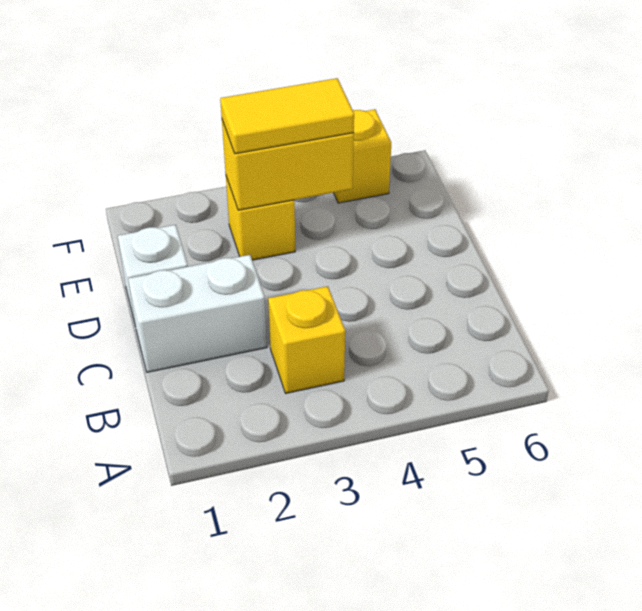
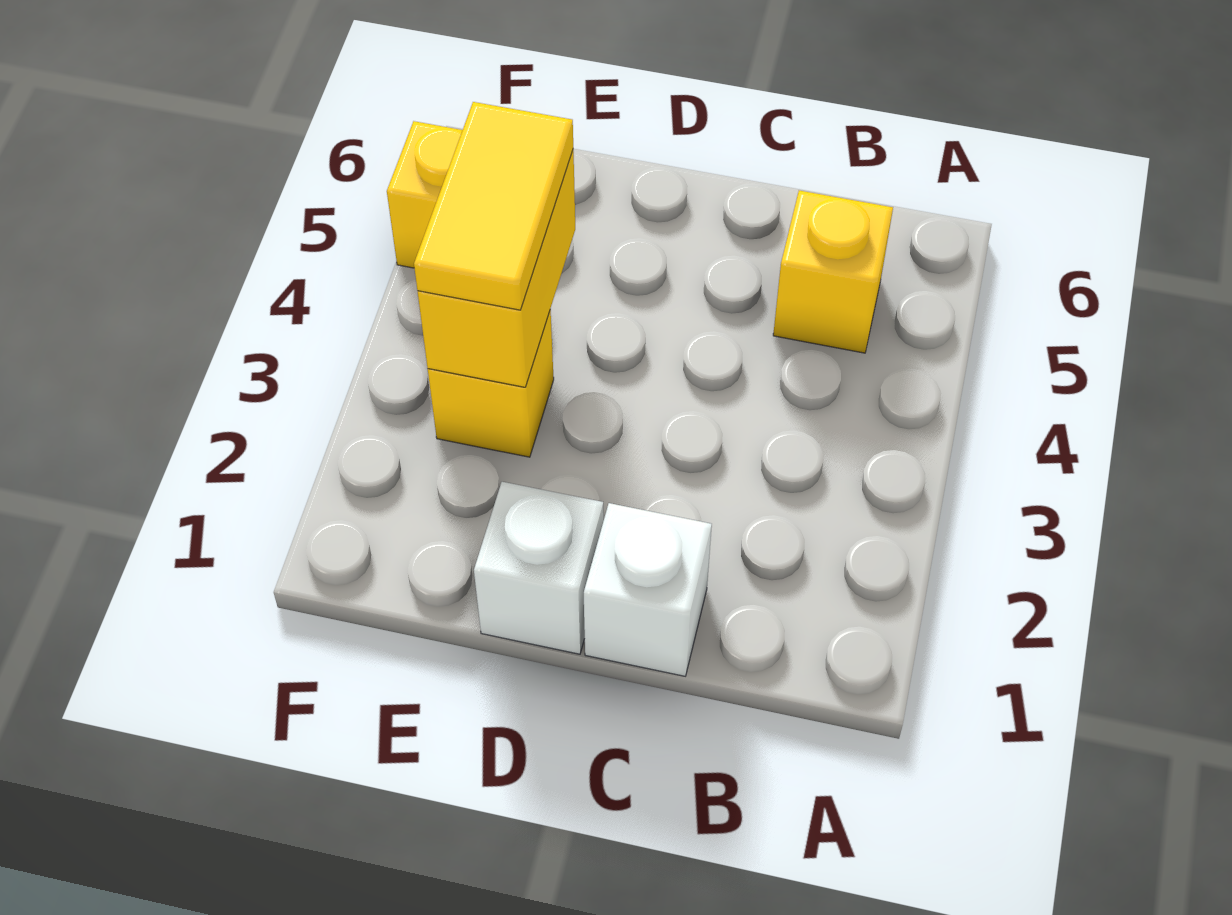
yellow brick B3 level 1 -> yellow brick B5 level 1
white brick C1:C2 level 1 -> white brick C1 level 1

